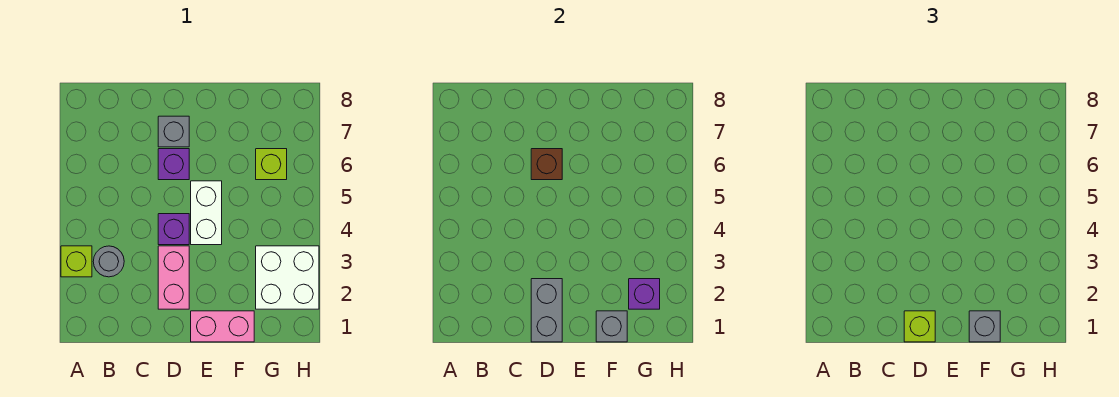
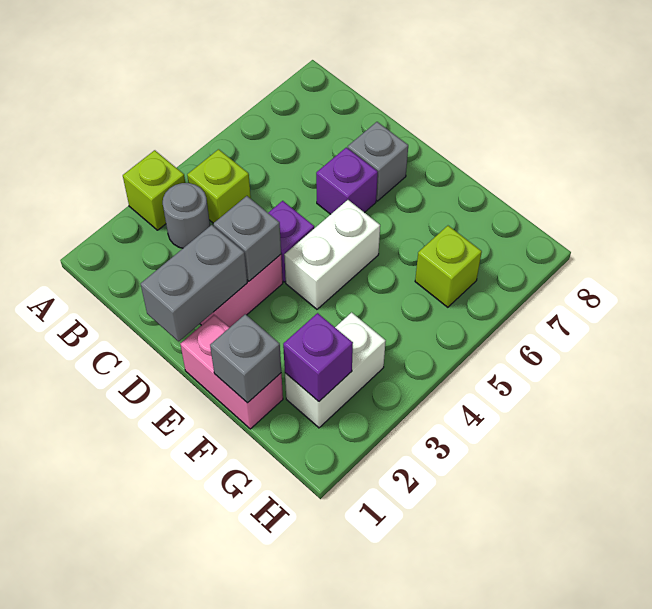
lime brick D1 level 3 -> lime brick B4 level 1
brown brick D6 level 2 -> none
grey brick F1 level 3 -> grey brick D3 level 2
white brick G2:H3 level 1 -> white brick G2:G3 level 1

